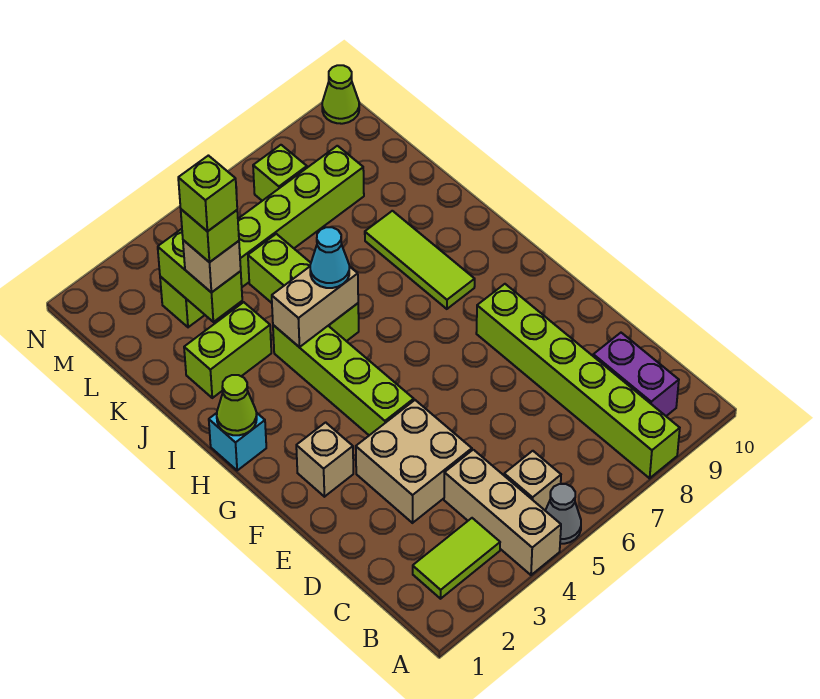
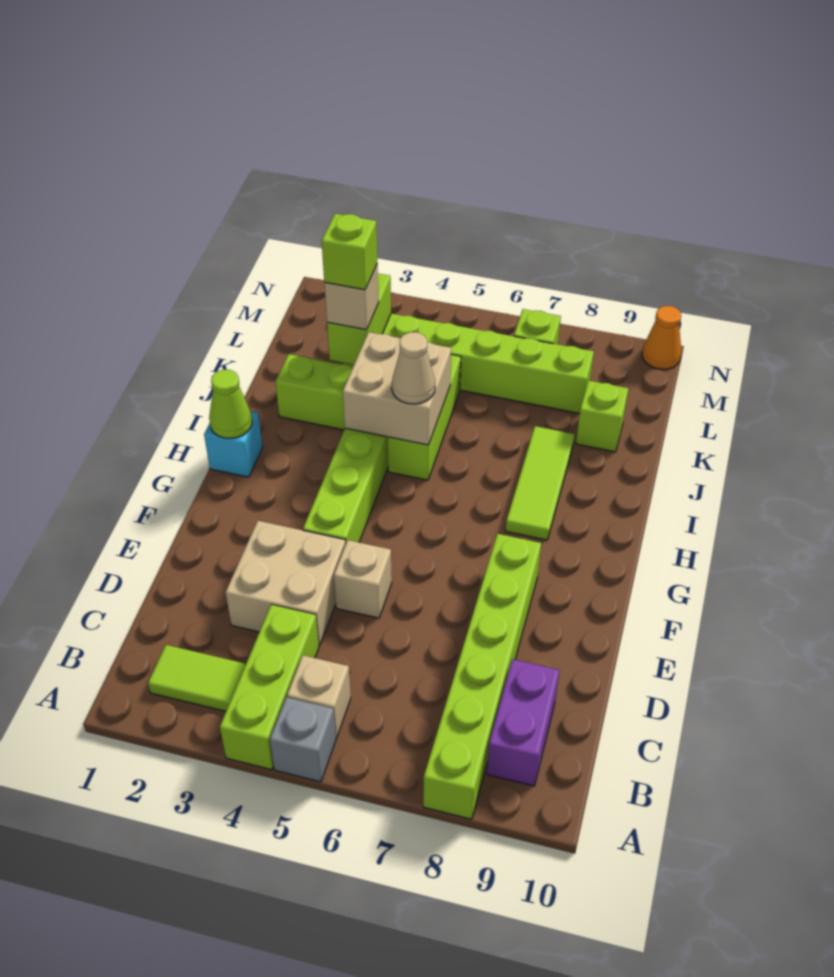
tan brick A4:C4 level 1 -> lime brick A4:C4 level 1
grey cone A5 level 1 -> grey brick A5 level 1
tan brick F2 level 1 -> tan brick E5 level 1
tan brick I4:I5 level 2 -> tan brick I4:J5 level 2
cyan cone I5 level 3 -> tan cone I5 level 3
lime brick K3 level 5 -> lime brick K9 level 1
lime cone N10 level 1 -> orange cone N10 level 1

